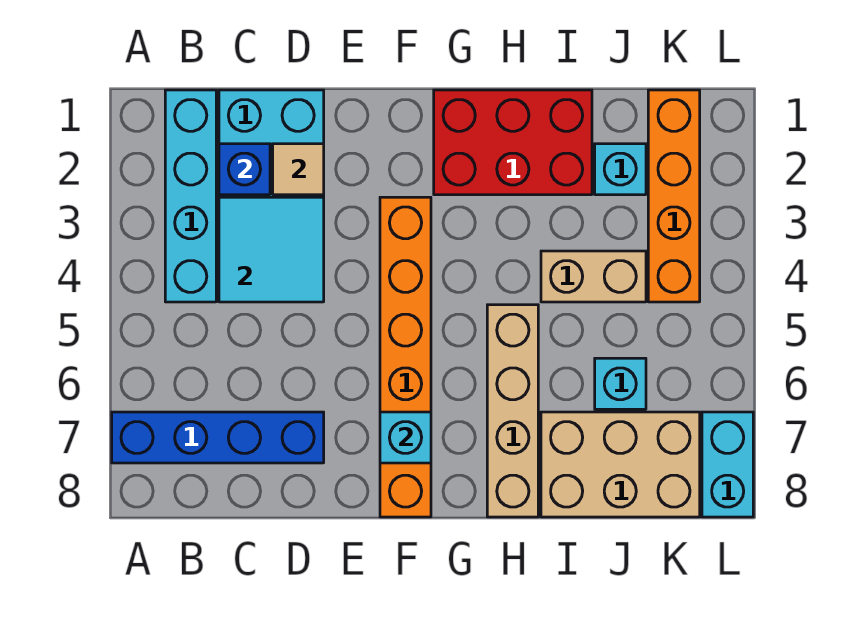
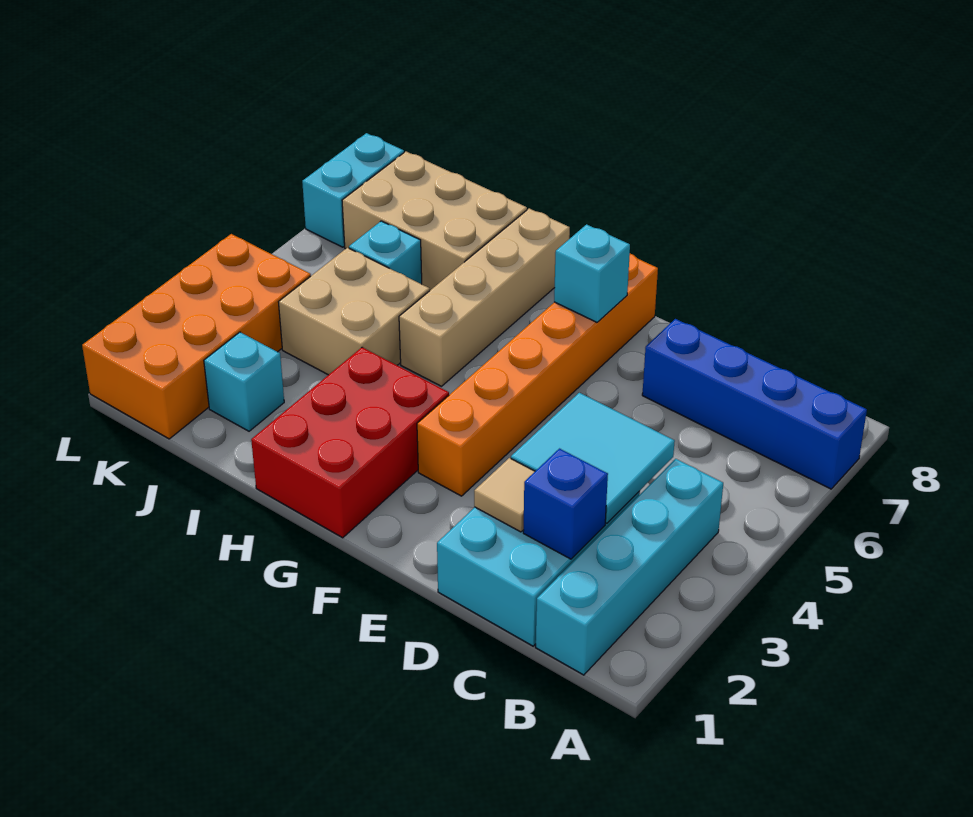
red brick G1:I2 level 1 -> red brick G1:H3 level 1
tan brick I4:J4 level 1 -> tan brick I4:J5 level 1
orange brick K1:K4 level 1 -> orange brick K1:L4 level 1

